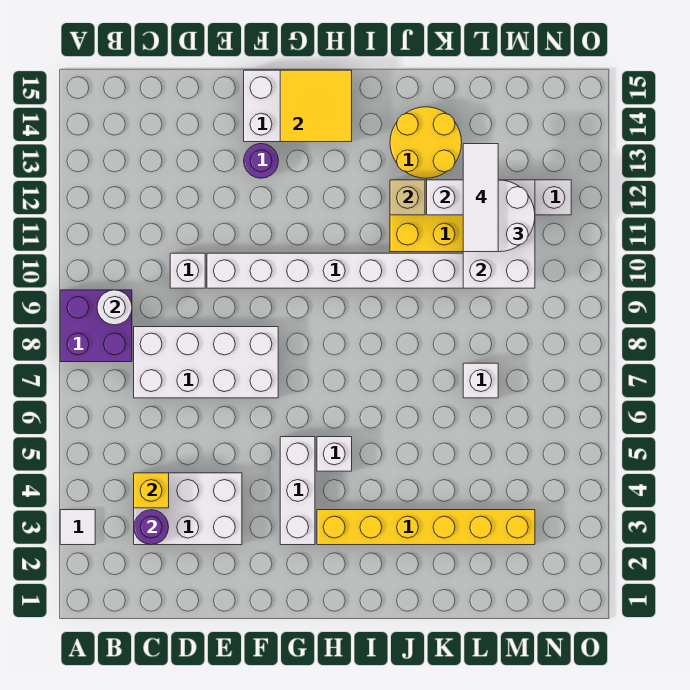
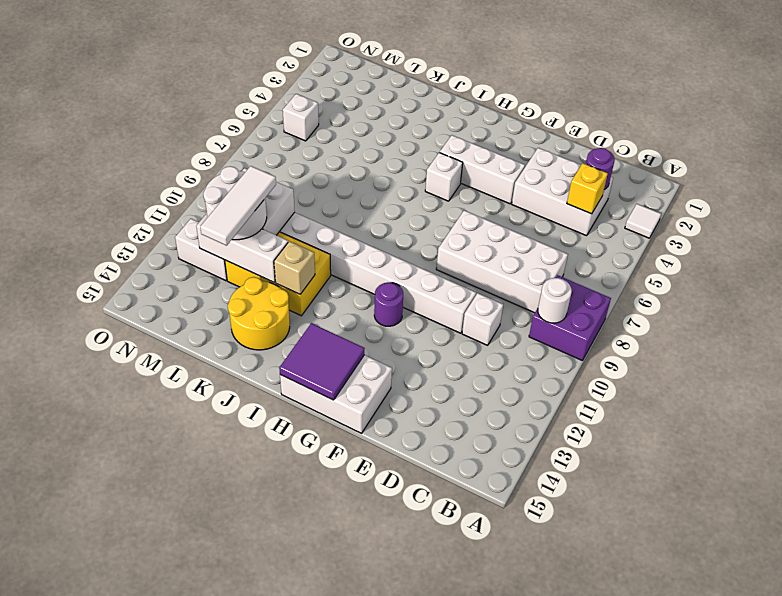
purple round brick F13 level 1 -> purple round brick G11 level 1
white brick G3:G5 level 1 -> white brick F4:H4 level 1
yellow tile G14:H15 level 2 -> purple tile G14:H15 level 2
yellow brick H3:M3 level 1 -> none
white brick L7 level 1 -> white brick N5 level 1

